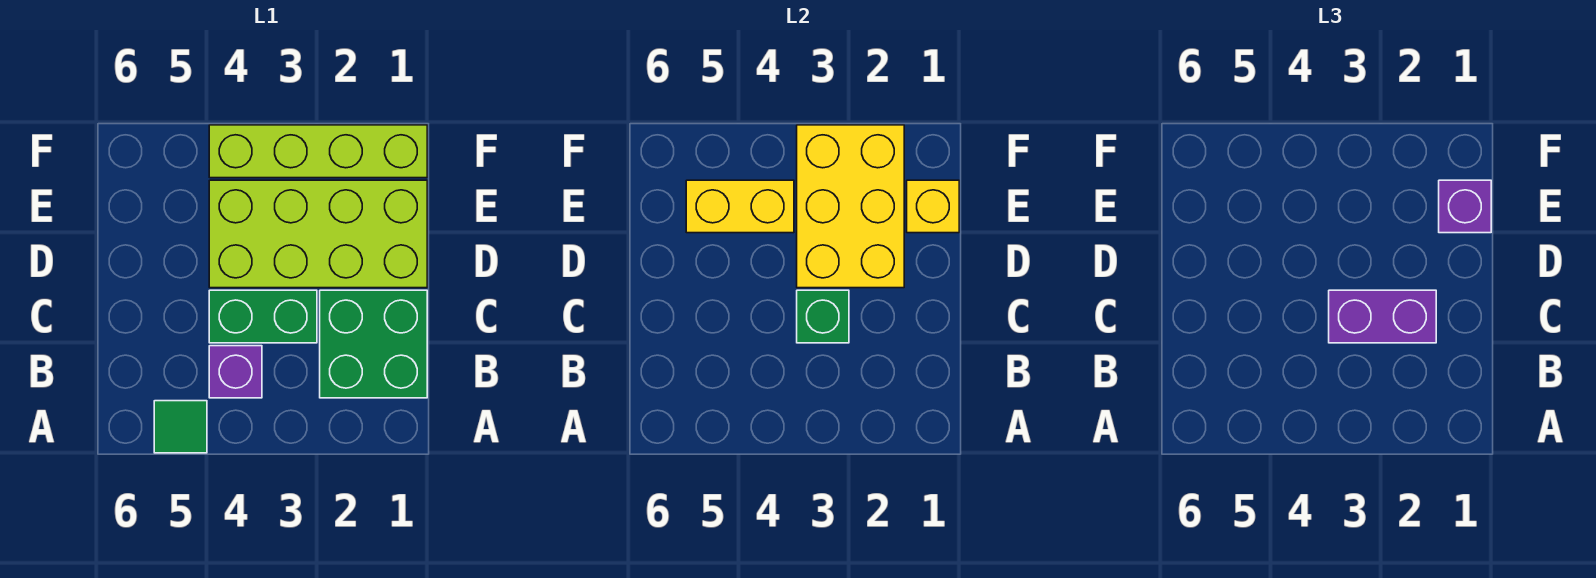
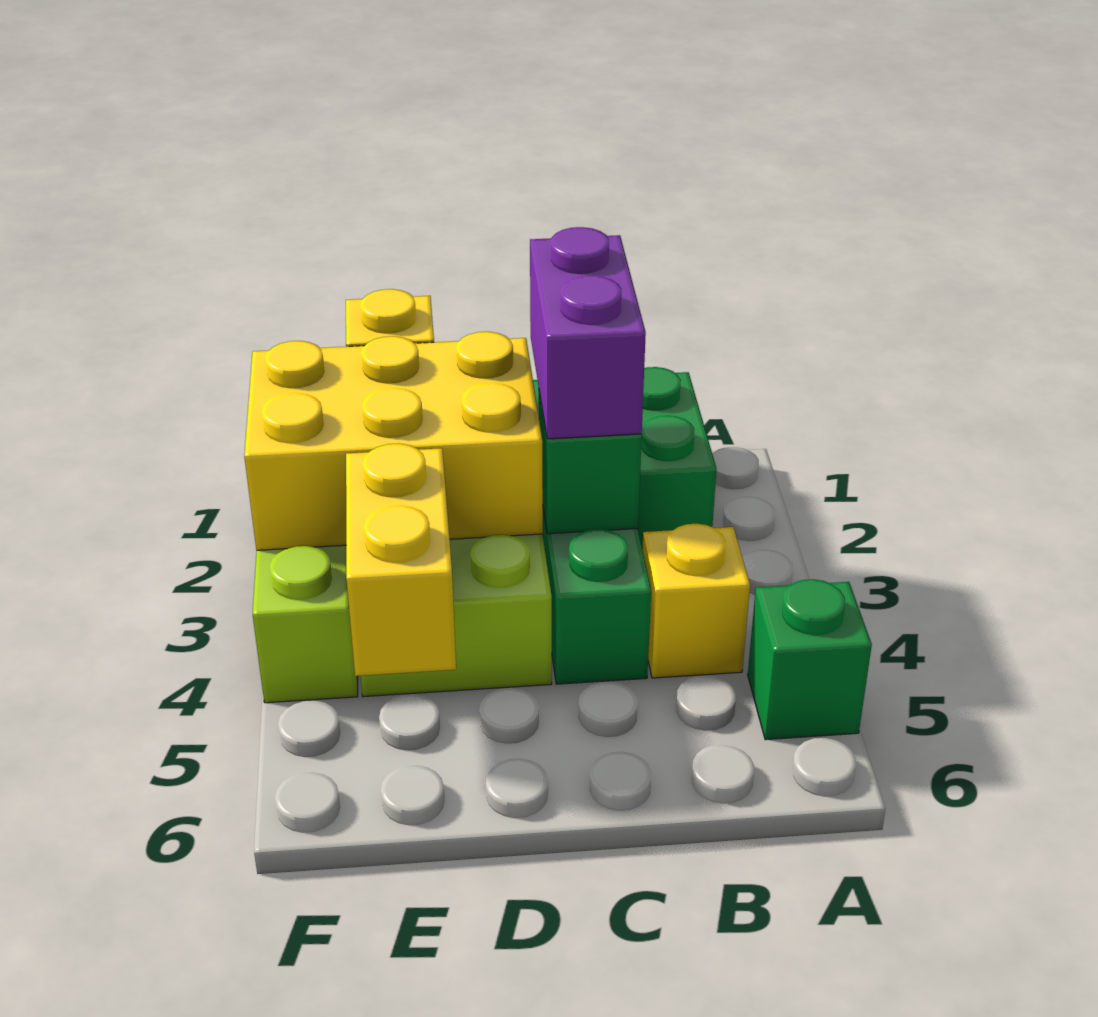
green tile A5 level 1 -> green brick A5 level 1
purple brick B4 level 1 -> yellow brick B4 level 1
purple brick E1 level 3 -> none

